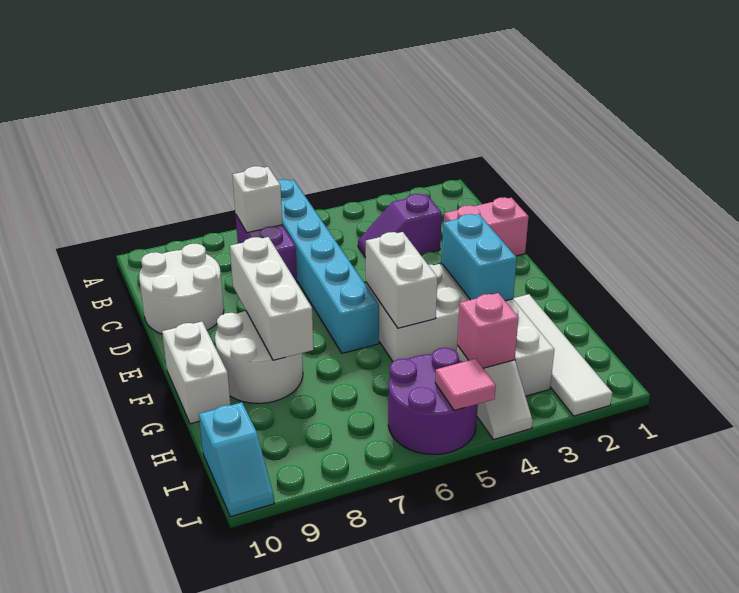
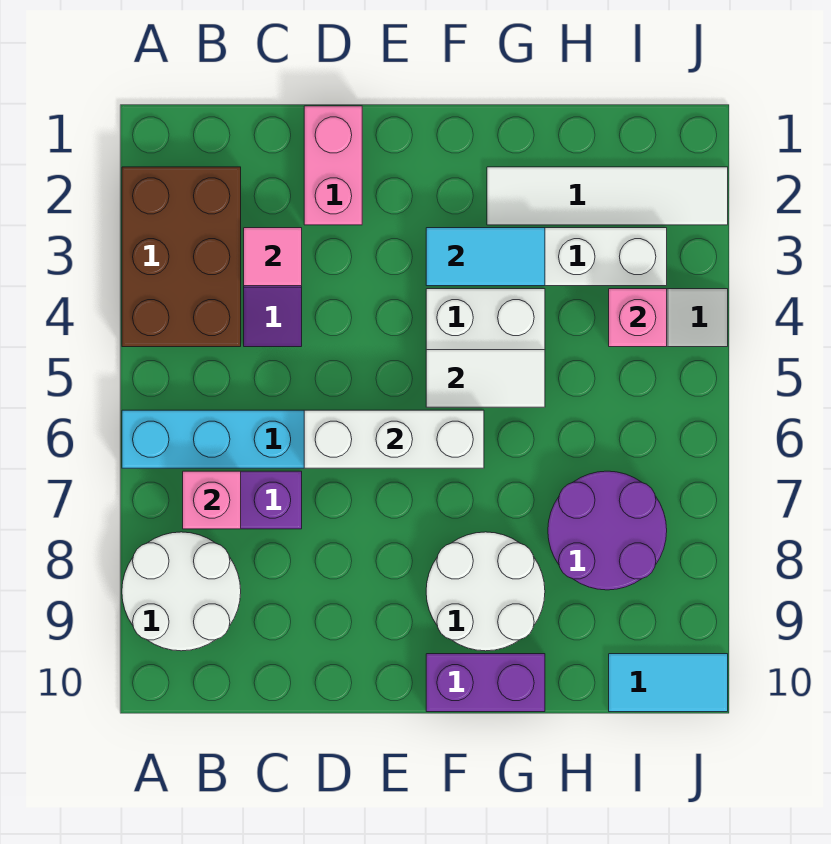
none -> brown brick A2:B4 level 1
white brick B7 level 2 -> pink brick B7 level 2
white round brick C9:D10 level 1 -> white round brick A8:B9 level 1
white brick E8:G8 level 2 -> white brick D6:F6 level 2
cyan brick F3:G3 level 2 -> cyan tile F3:G3 level 2
white brick F5:G5 level 2 -> white tile F5:G5 level 2
white brick F10:G10 level 1 -> purple brick F10:G10 level 1
purple round brick I5:J6 level 1 -> purple round brick H7:I8 level 1
cyan slope I10:J10 level 1 top I -> cyan tile I10:J10 level 1
pink tile J5 level 2 -> pink tile C3 level 2

